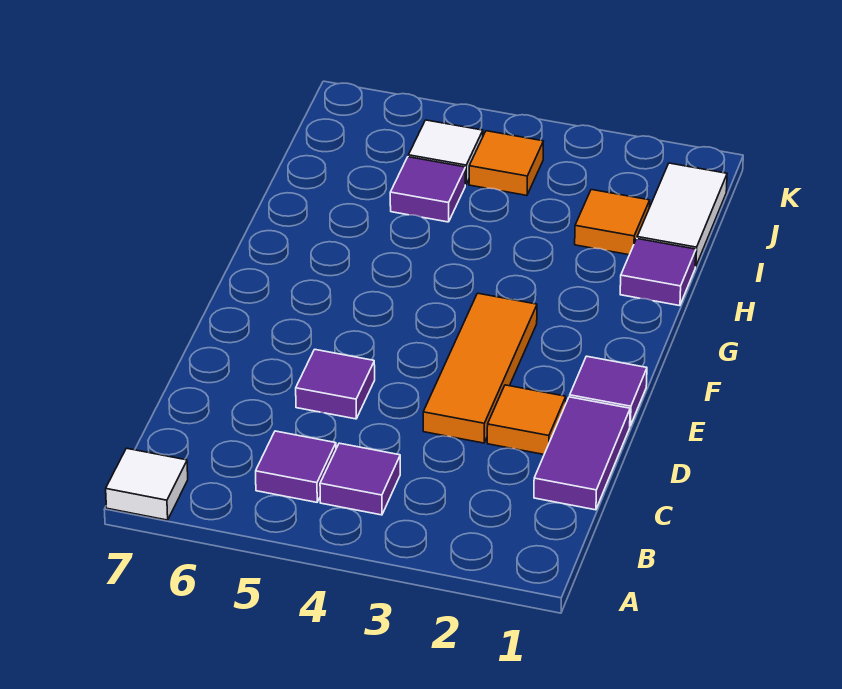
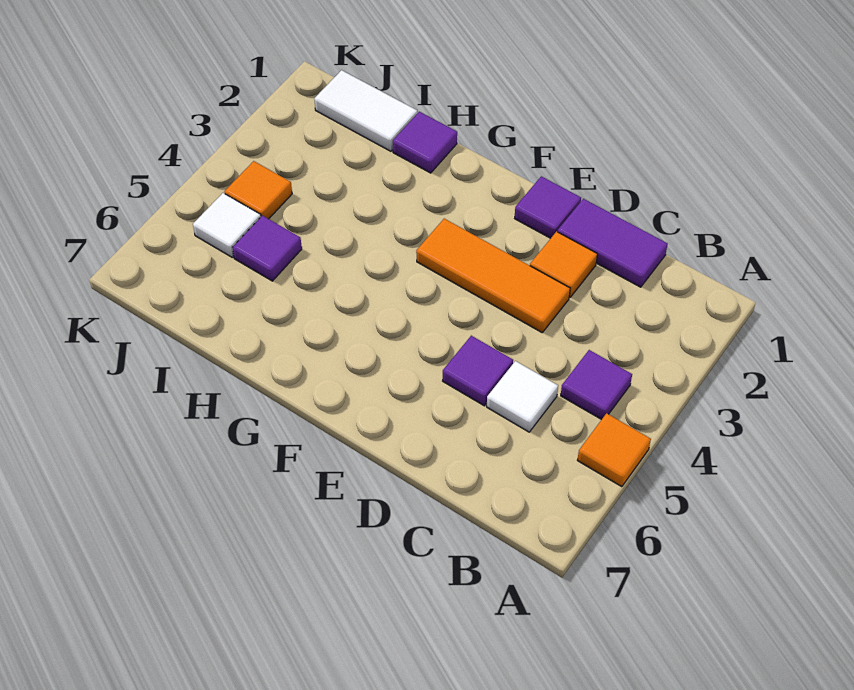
white tile A7 level 1 -> white tile C5 level 1
purple tile B5 level 1 -> none
orange tile I2 level 1 -> orange tile A5 level 1

